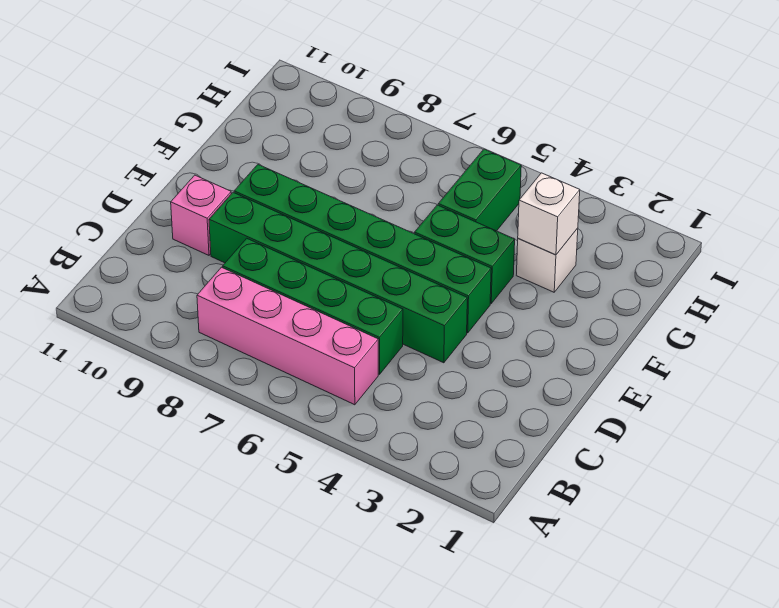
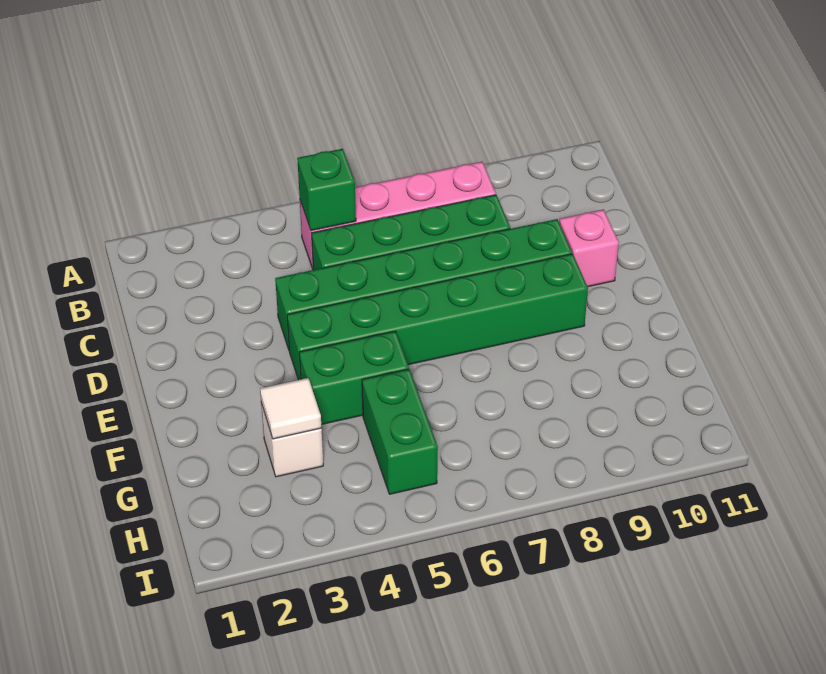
none -> green brick B5 level 2
white brick G3 level 2 -> white tile G3 level 2

